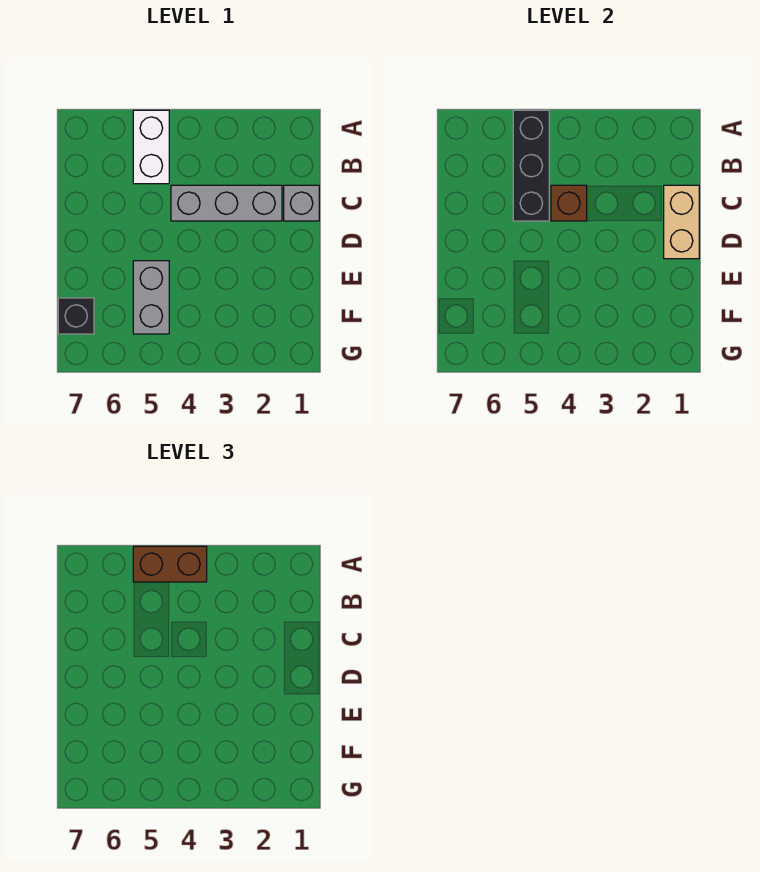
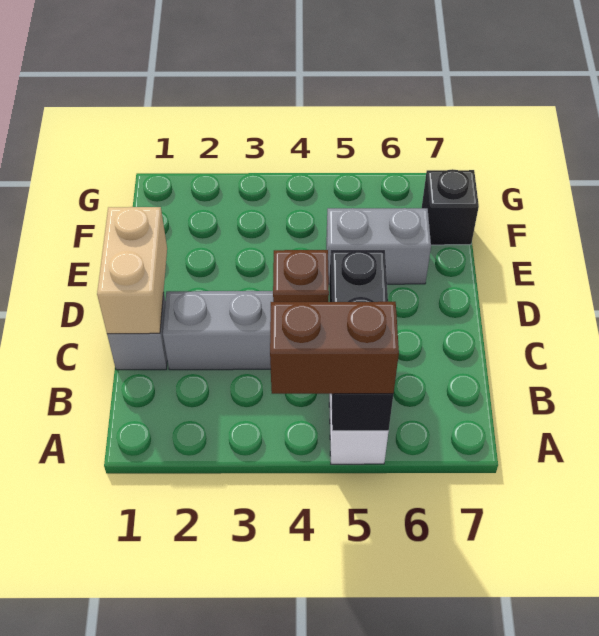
grey brick E5:F5 level 1 -> grey brick E5:E6 level 1

